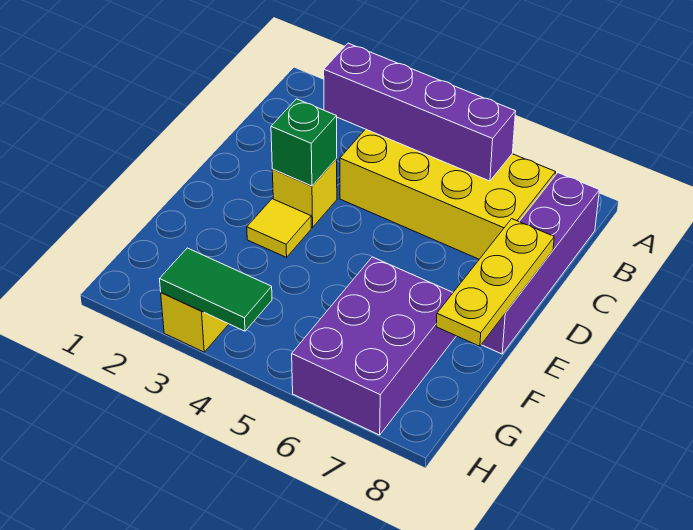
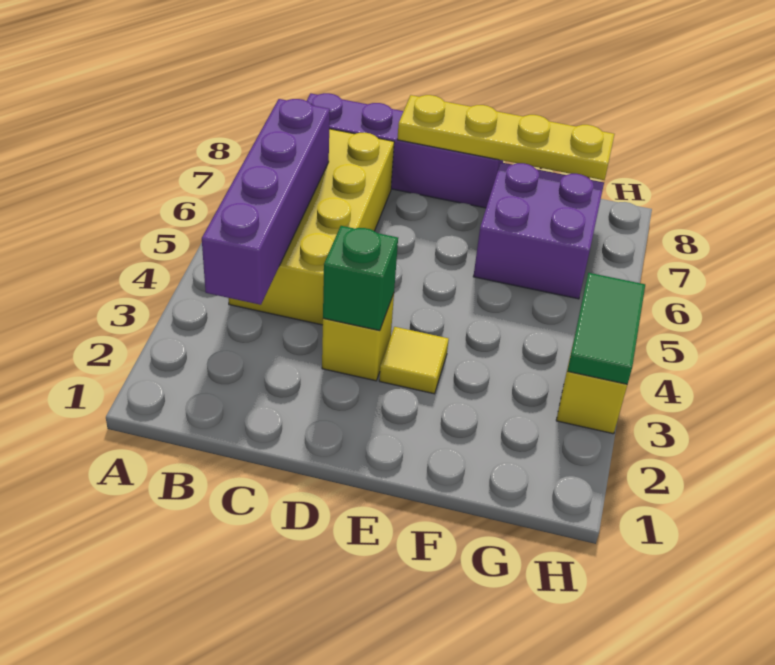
yellow plate D8:F8 level 2 -> yellow plate D8:G8 level 2
purple brick F6:H7 level 1 -> purple brick F6:G7 level 1

